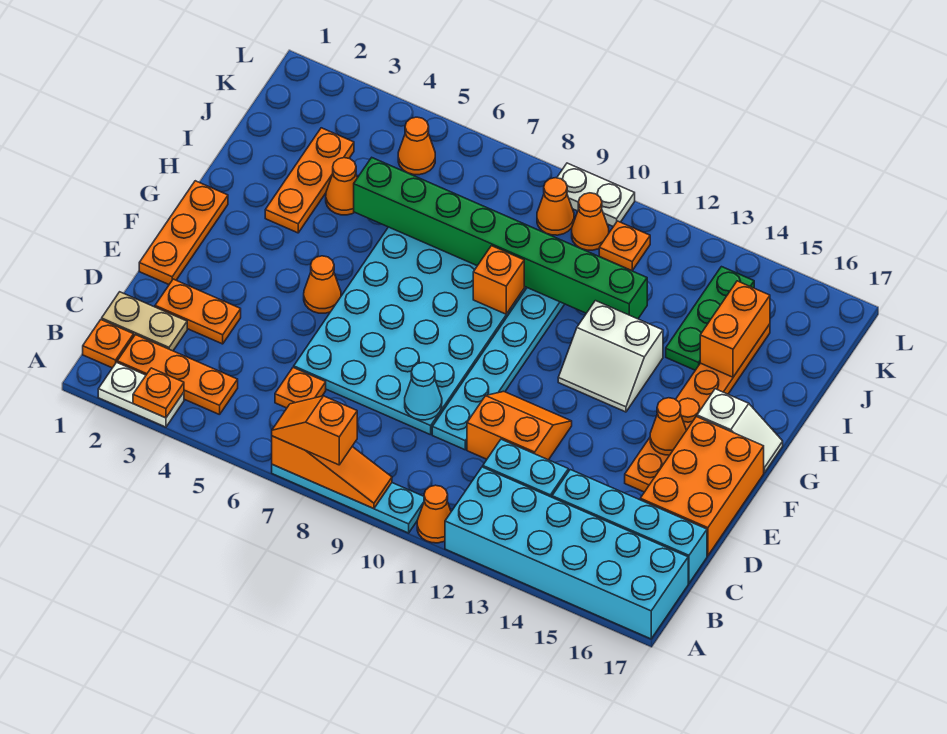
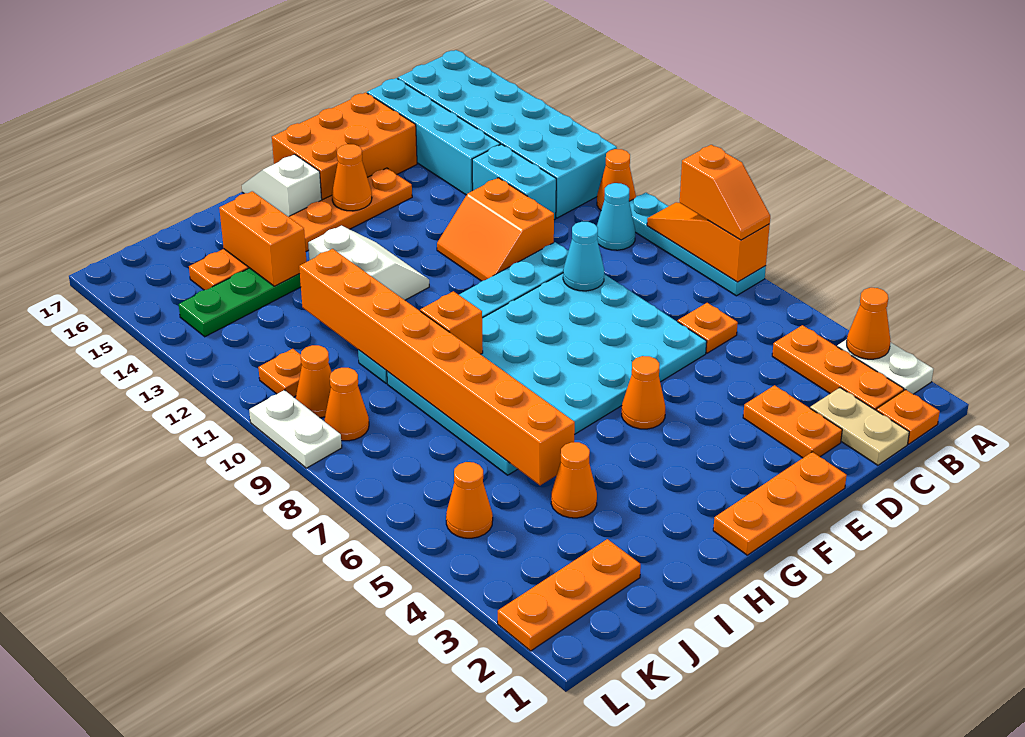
orange plate A3 level 2 -> orange cone A3 level 2
none -> cyan cone B10 level 1
orange plate H3:J3 level 1 -> orange plate J2:L2 level 1
green brick I5:I12 level 2 -> orange brick I5:I12 level 2
orange brick I15:J15 level 2 -> orange brick I14:I15 level 2

